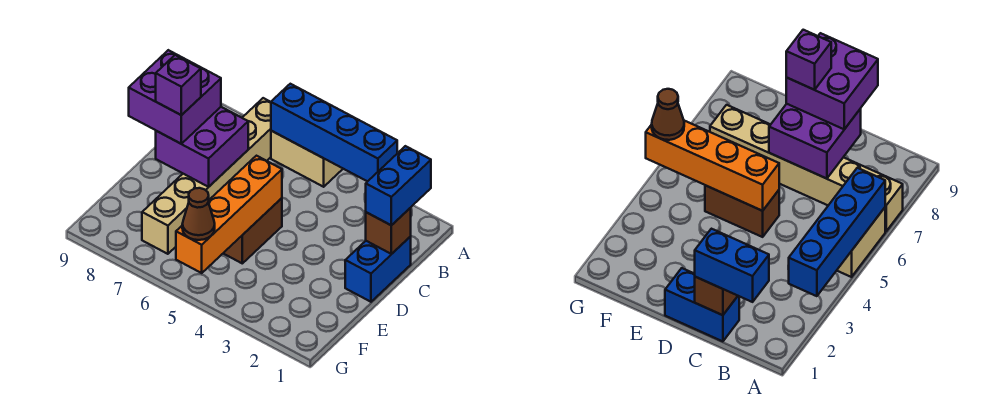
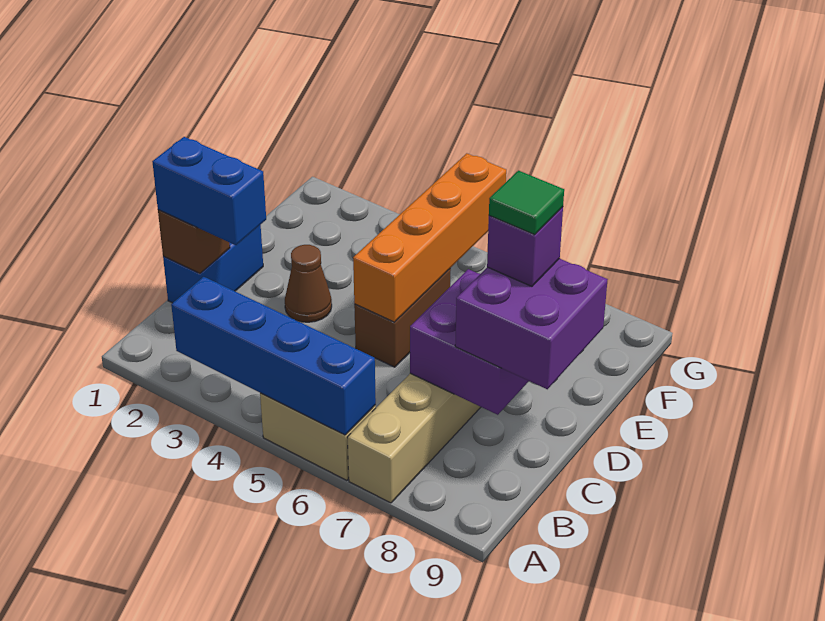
blue brick B1:C1 level 3 -> blue brick C1:C2 level 3
none -> green tile D8 level 5
brown cone G5 level 3 -> brown cone D3 level 1

